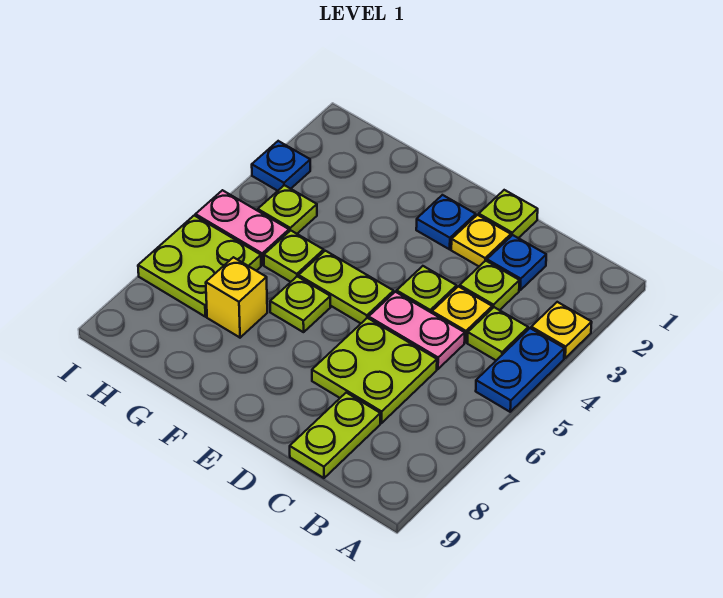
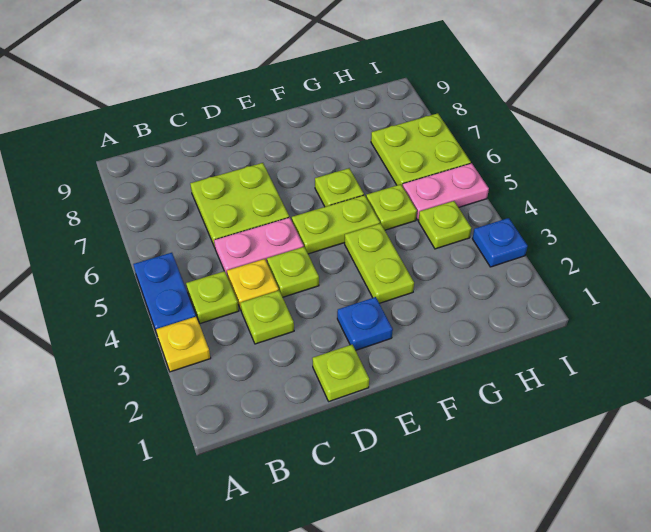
blue plate C2 level 1 -> none
lime plate C8:C9 level 1 -> lime plate F3:F4 level 1
yellow plate D2 level 1 -> none
yellow brick G7 level 1 -> none

